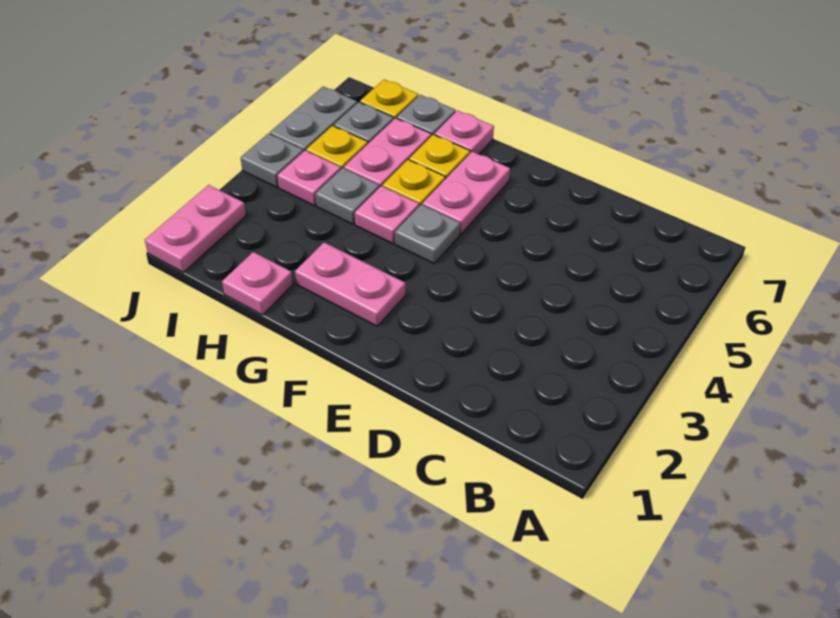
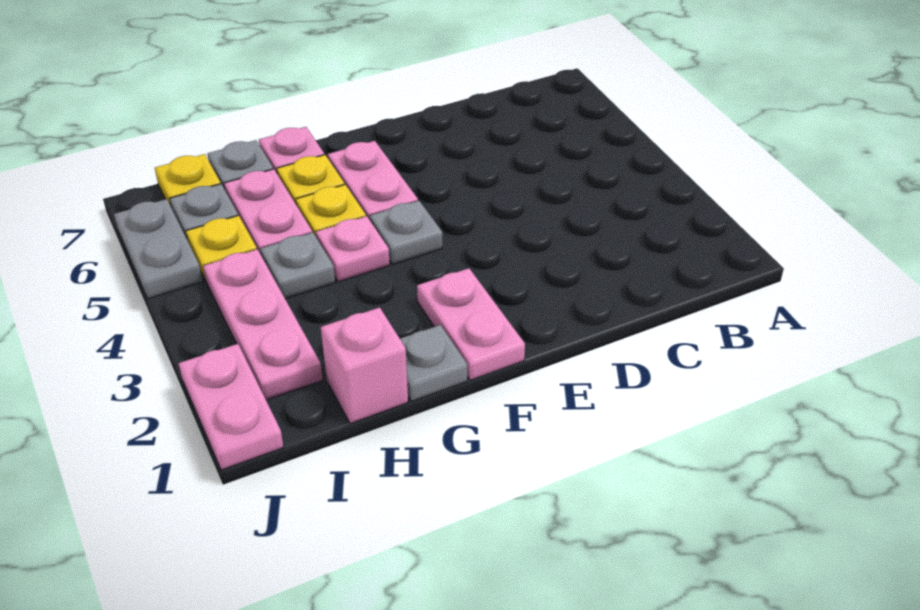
pink plate F2:G2 level 1 -> pink plate F1:F2 level 1
pink plate H1 level 1 -> pink brick H1 level 1
pink plate I4 level 1 -> pink plate I2:I4 level 1
grey plate J4 level 1 -> grey plate G1 level 1

